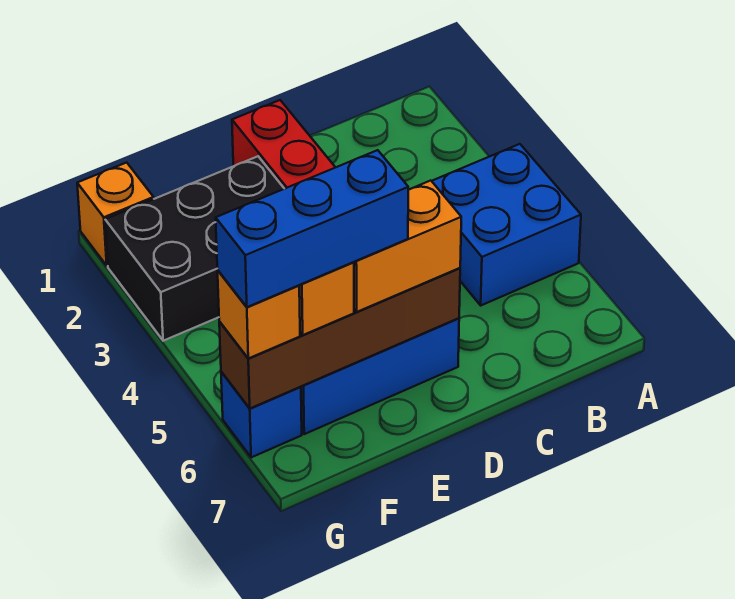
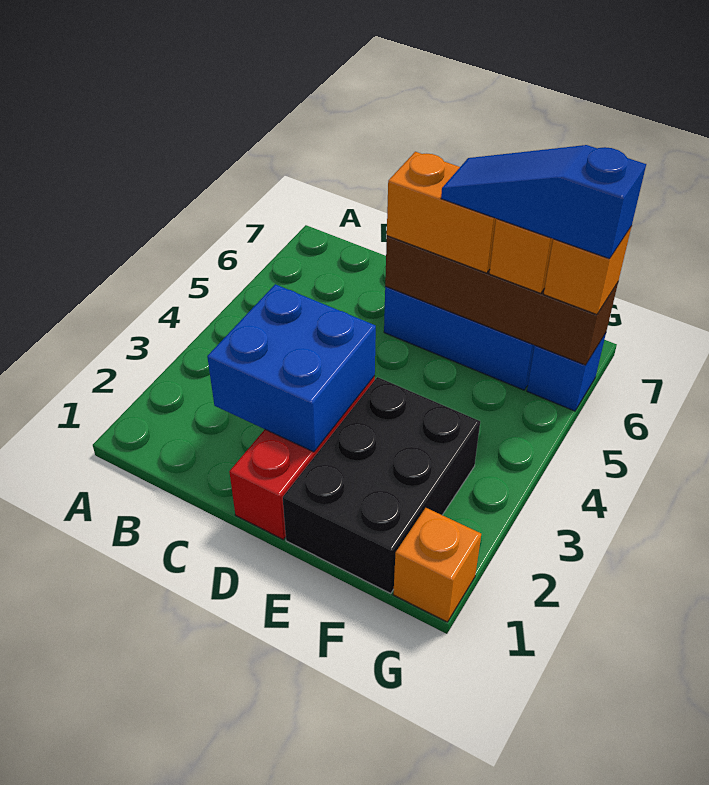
blue brick A4:B5 level 1 -> blue brick C2:D3 level 2
black brick E2:G3 level 1 -> black brick E1:F3 level 1
blue brick E6:G6 level 4 -> blue slope E6:G6 level 4 top G

